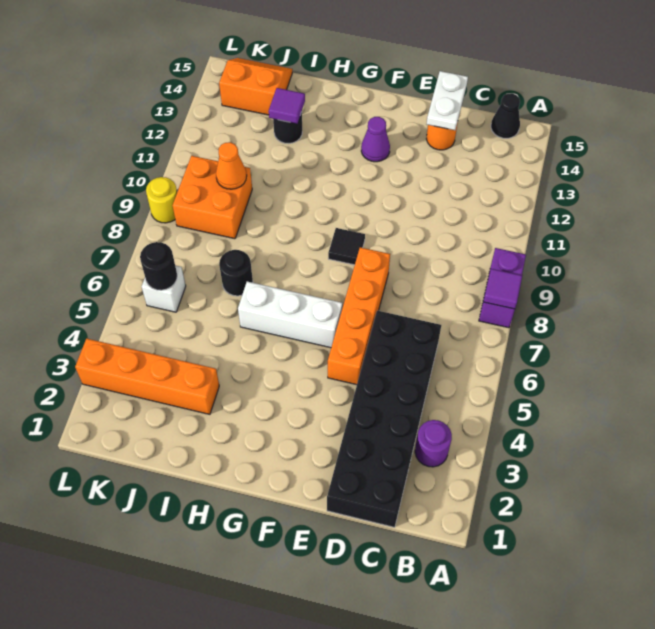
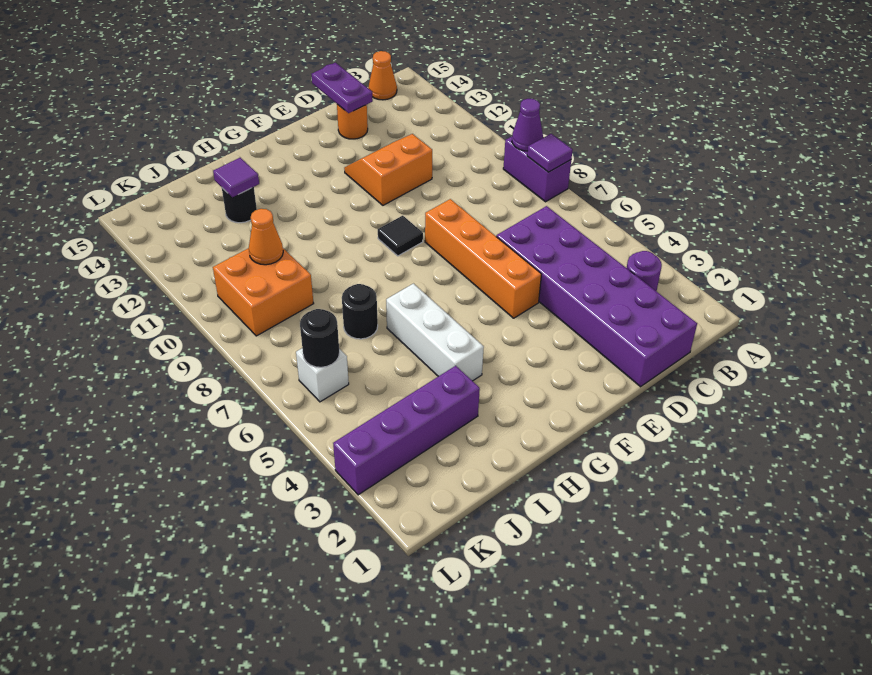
black cone B15 level 1 -> orange cone B15 level 1
black brick C1:D6 level 1 -> purple brick C1:D6 level 1
white plate D14:D15 level 2 -> purple plate D14:D15 level 2
white brick F6:H6 level 1 -> white brick H4:H6 level 1
purple cone F13 level 1 -> purple cone A9 level 2
orange brick I3:L3 level 1 -> purple brick I3:L3 level 1
orange slope J14:K15 level 1 top 14 -> orange slope D11:E12 level 1 top 11
yellow round brick L9 level 1 -> none

